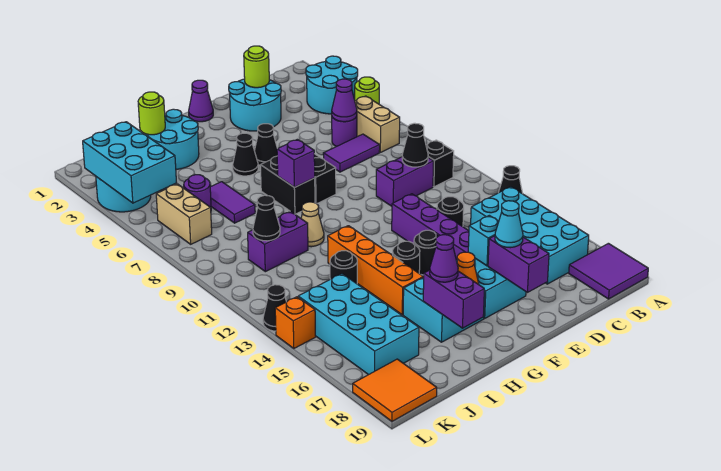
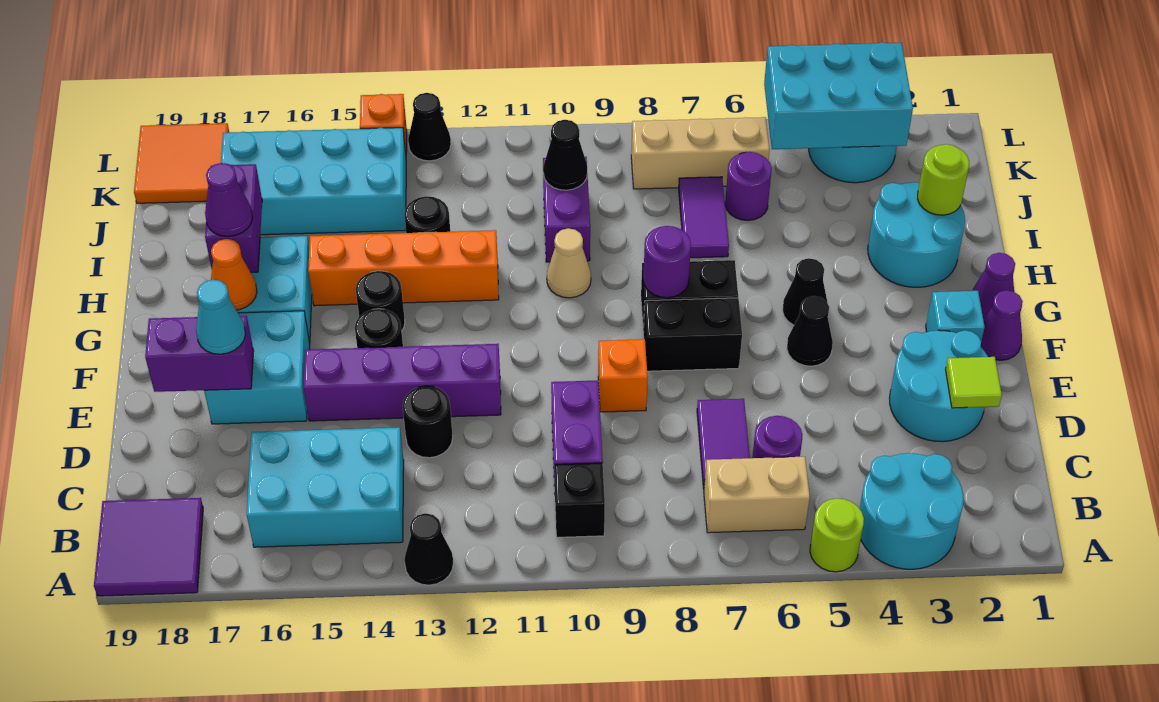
cyan brick B14:C17 level 1 -> cyan brick B14:C16 level 1
purple cone C6 level 2 -> purple cone G1 level 1
black cone C10 level 2 -> none
lime round brick D2 level 2 -> lime tile D2 level 2
none -> orange brick E9 level 1
cyan brick E16 level 2 -> cyan brick F2 level 1
purple brick G8 level 2 -> purple round brick G8 level 2
purple brick H17:H18 level 2 -> purple brick H17:I17 level 2
purple tile I6:I7 level 1 -> purple tile I7:J7 level 1
tan brick K6:K7 level 1 -> tan brick K6:K8 level 1

